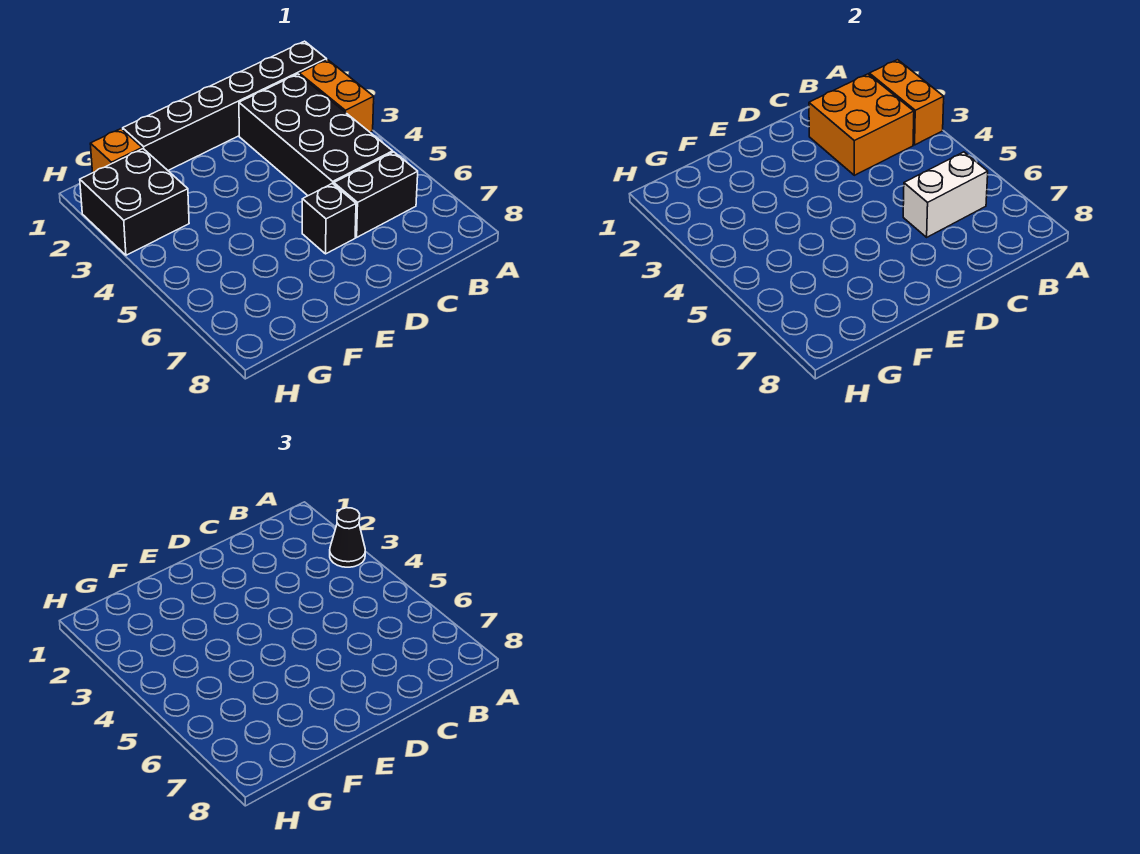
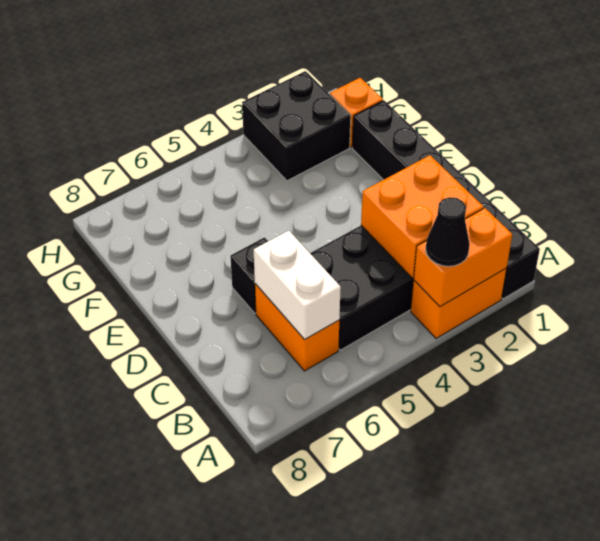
black brick B6:C6 level 1 -> orange brick B6:C6 level 1

